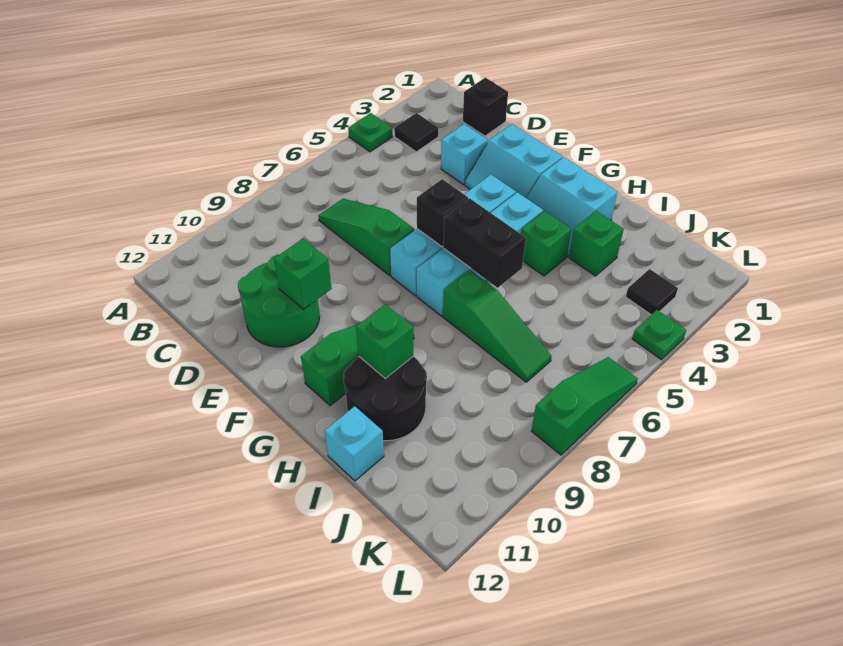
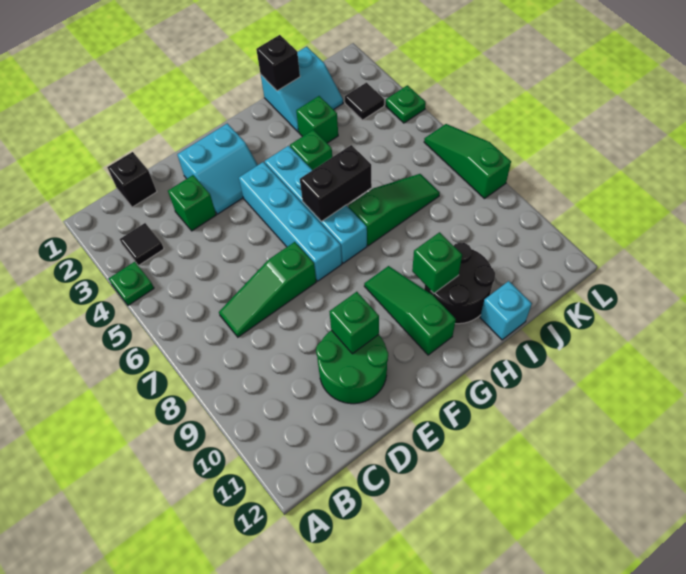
cyan brick D3 level 1 -> green brick D3 level 1
black brick F6 level 2 -> black brick I1 level 2
cyan slope G2:H3 level 1 top 2 -> cyan slope I1:J2 level 1 top 1

